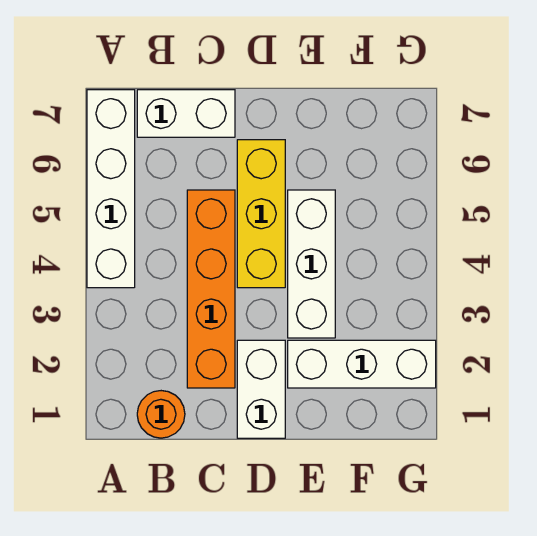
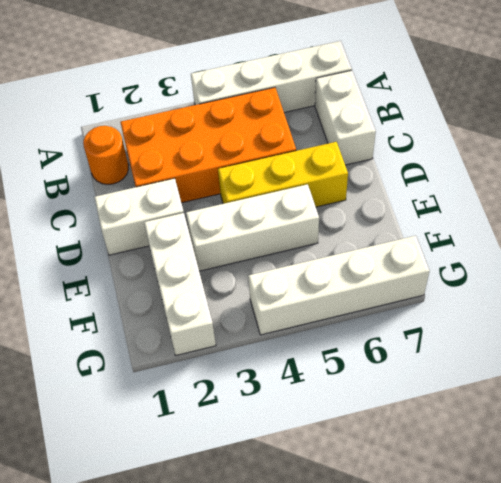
orange brick C2:C5 level 1 -> orange brick B2:C5 level 1
none -> white brick G4:G7 level 1

